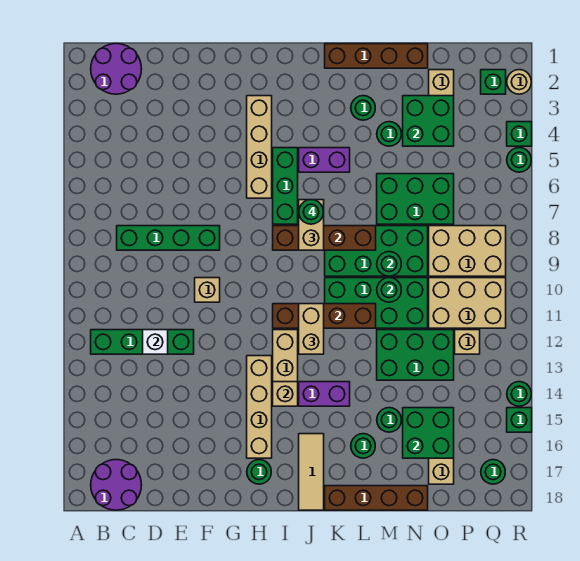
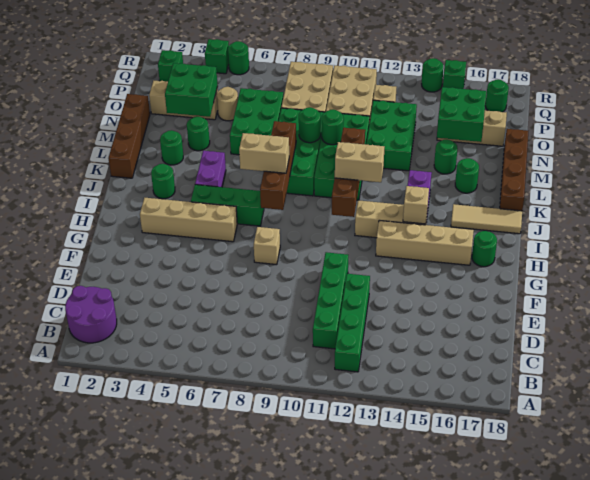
purple round brick B17:C18 level 1 -> none
green brick C8:F8 level 1 -> green brick C11:F11 level 1
white brick D12 level 2 -> none
tan brick F10 level 1 -> tan brick G8 level 1
green round brick J7 level 4 -> green round brick J3 level 1
tan round brick R2 level 1 -> tan round brick O5 level 1

